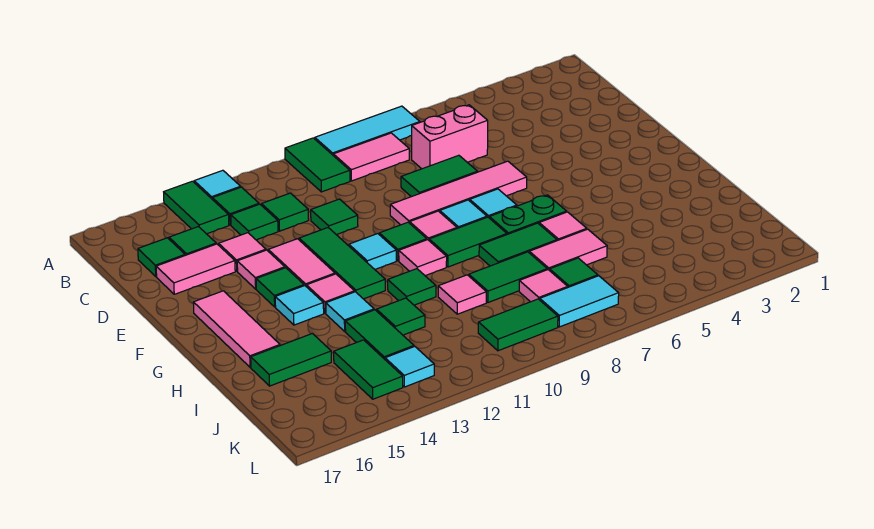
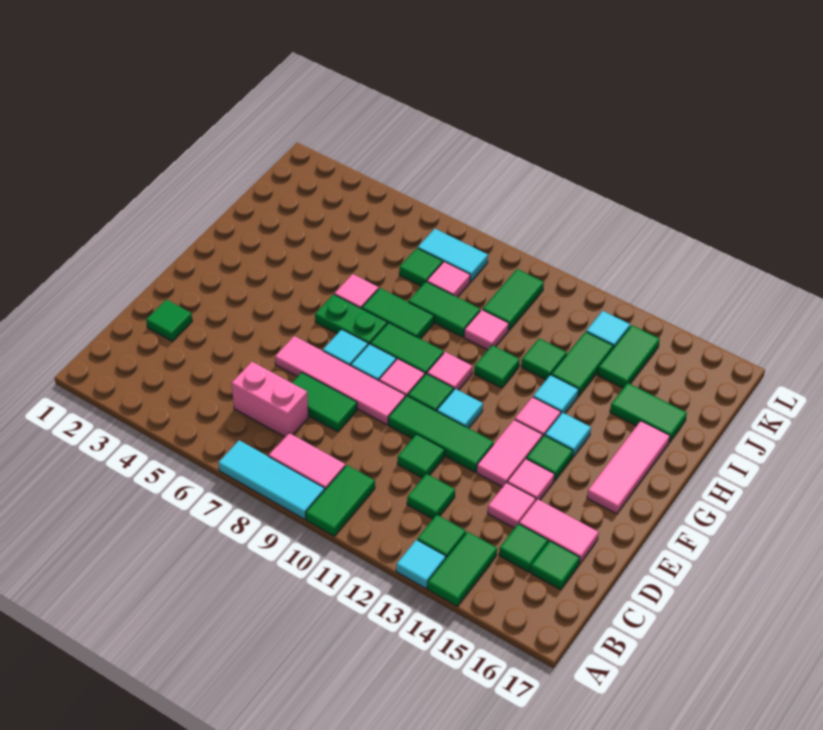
green tile C13 level 1 -> green tile D2 level 1
green tile E12:G12 level 1 -> green tile E10:E12 level 1
pink tile I6:I7 level 1 -> none
green tile K9:K10 level 1 -> green tile J10:K10 level 1

